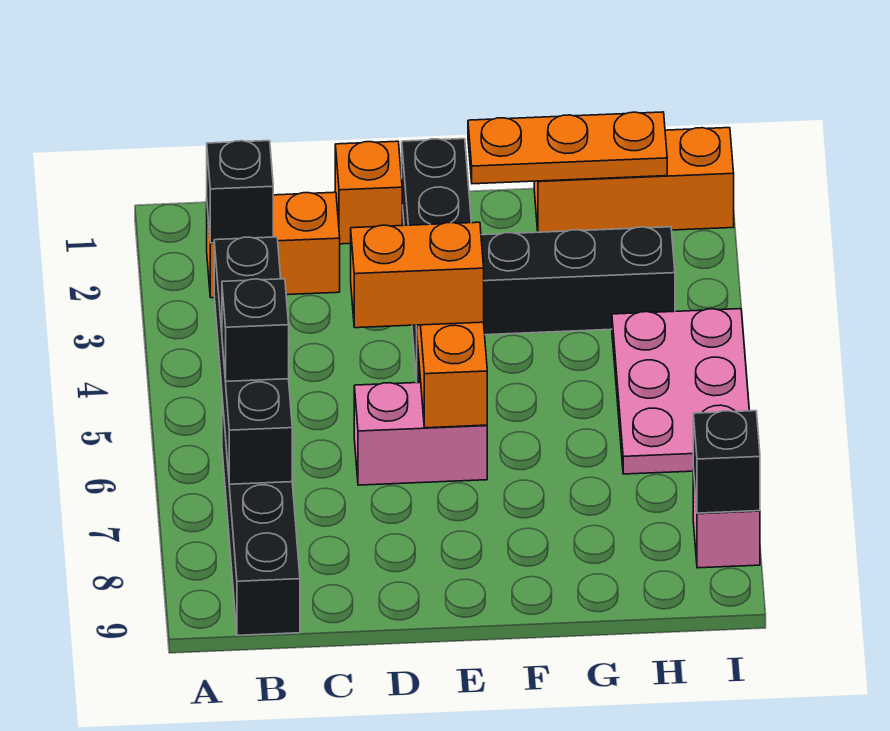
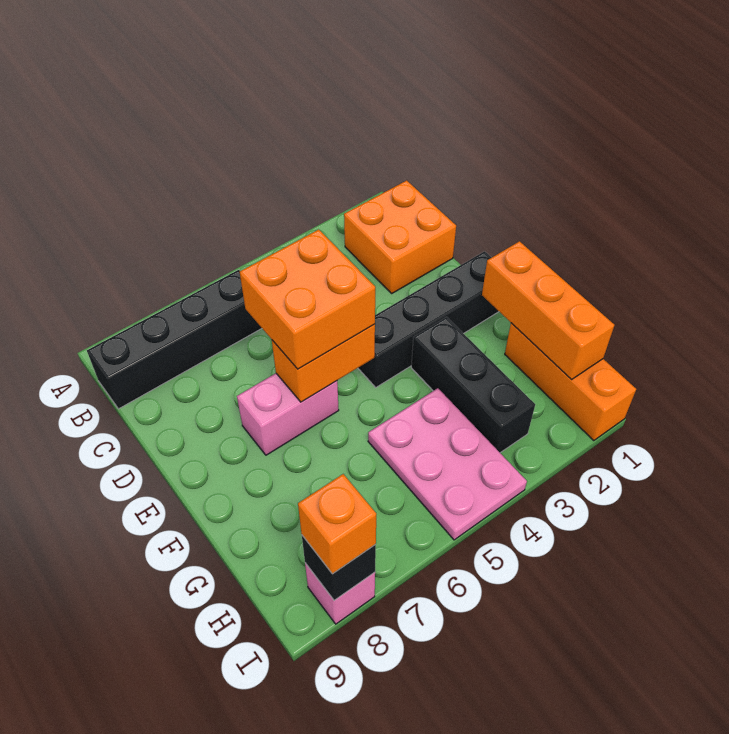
orange brick B2:C2 level 1 -> orange brick B1:C2 level 1
black brick B2 level 2 -> none
black brick B4:B7 level 2 -> none
black brick B6 level 3 -> none
orange brick D1 level 1 -> orange brick I8 level 3
orange brick D5:E5 level 3 -> orange brick D5:E6 level 3
pink brick D6:E6 level 1 -> pink brick E6:E7 level 1
orange plate F1:H1 level 2 -> orange brick F1:H1 level 2
pink plate H4:I6 level 1 -> pink plate G4:I5 level 1

